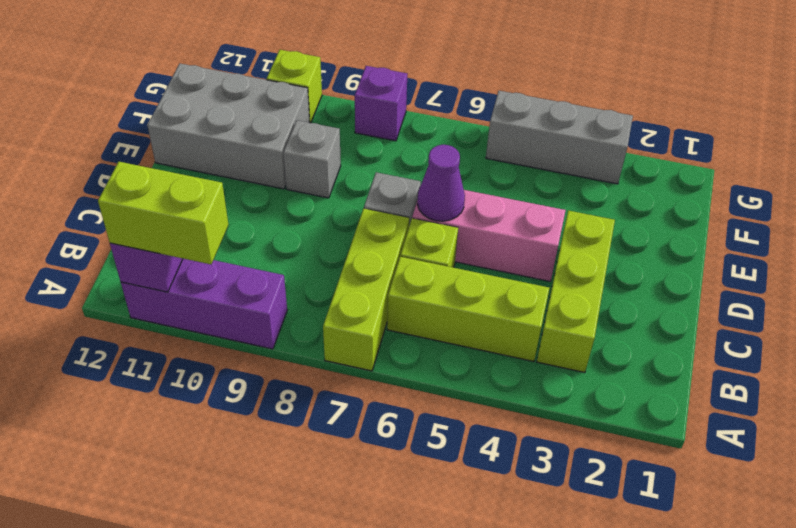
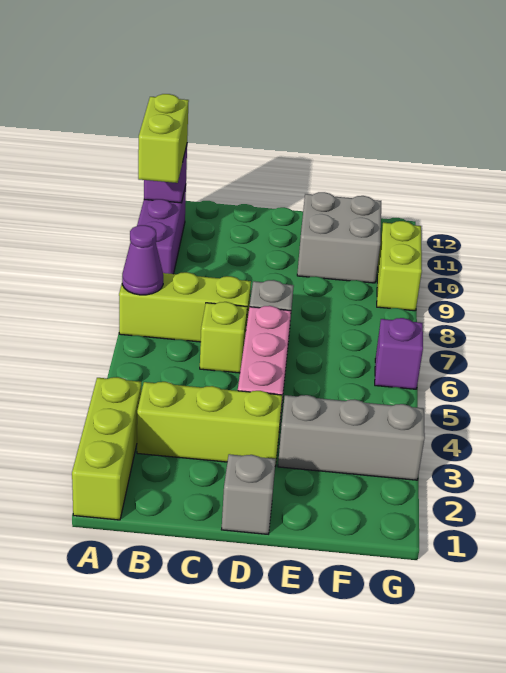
lime brick B4:B6 level 1 -> lime brick A1:A3 level 1
purple cone D6 level 2 -> purple cone A7 level 2
grey brick E9 level 1 -> grey brick D1 level 1
grey brick E10:F12 level 1 -> grey brick E10:F11 level 1
grey brick G3:G5 level 1 -> grey brick E3:G3 level 1
purple brick G8 level 1 -> purple brick G6 level 1
lime brick G10 level 1 -> lime brick G9:G10 level 1

